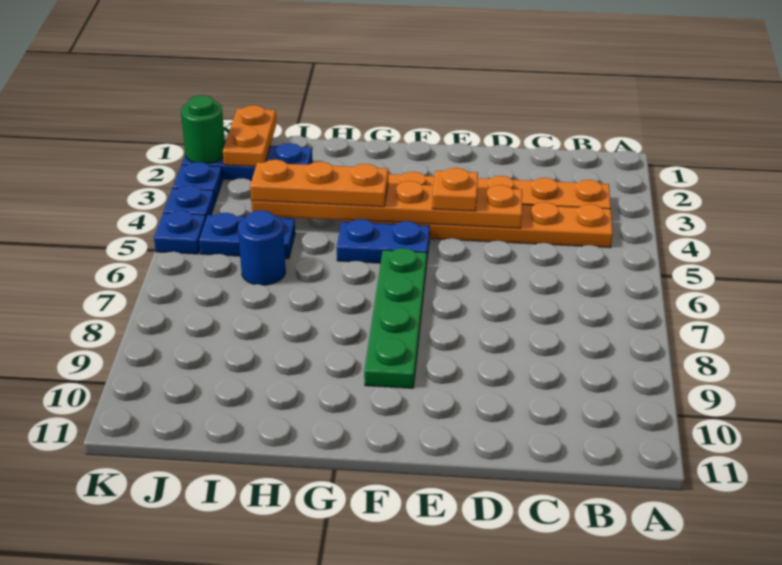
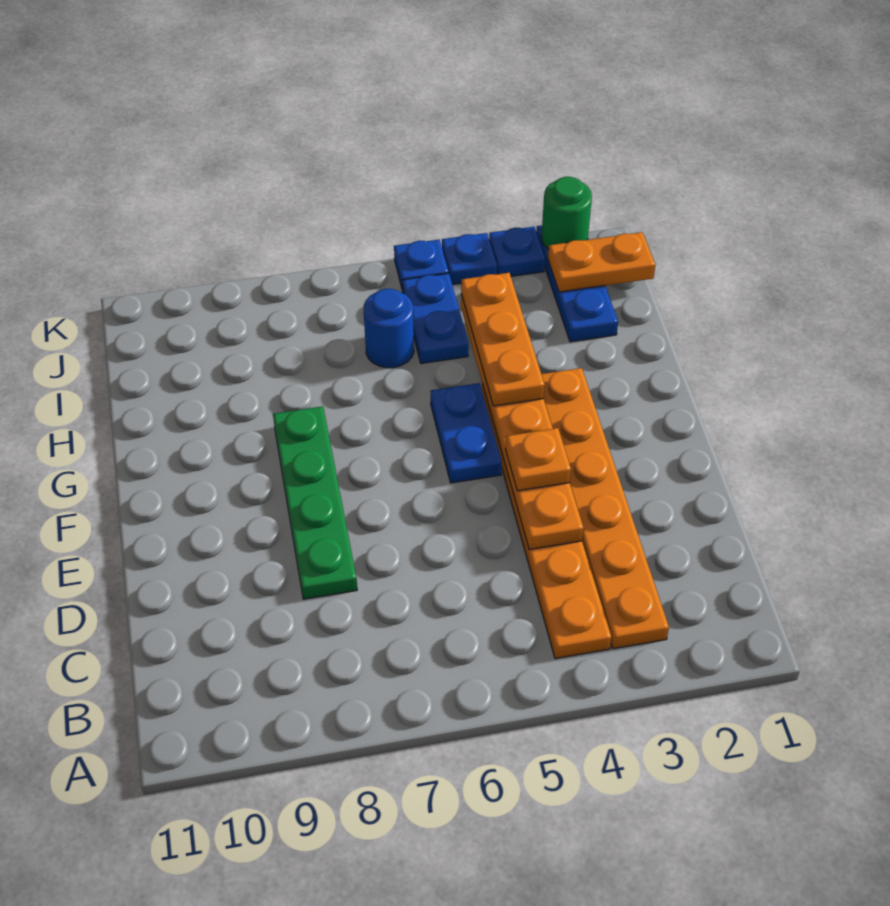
green plate F6:F9 level 1 -> green plate D8:G8 level 1

